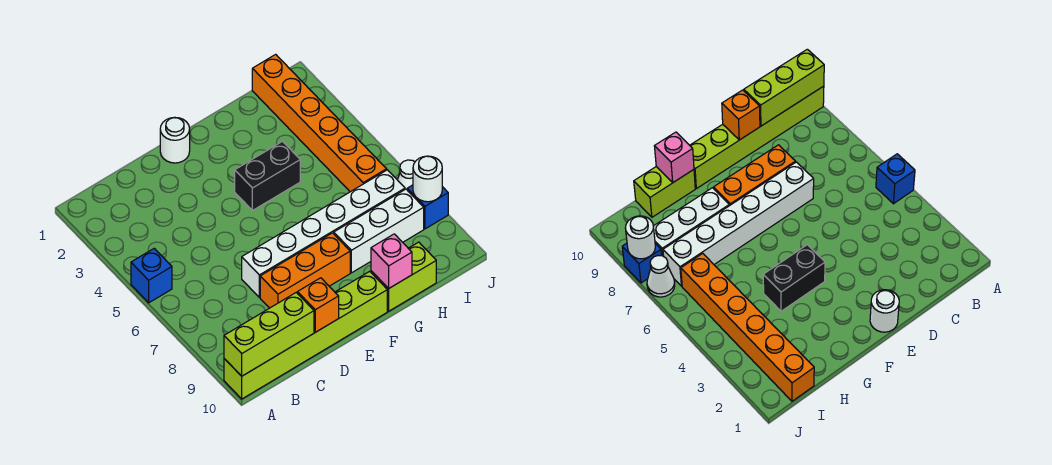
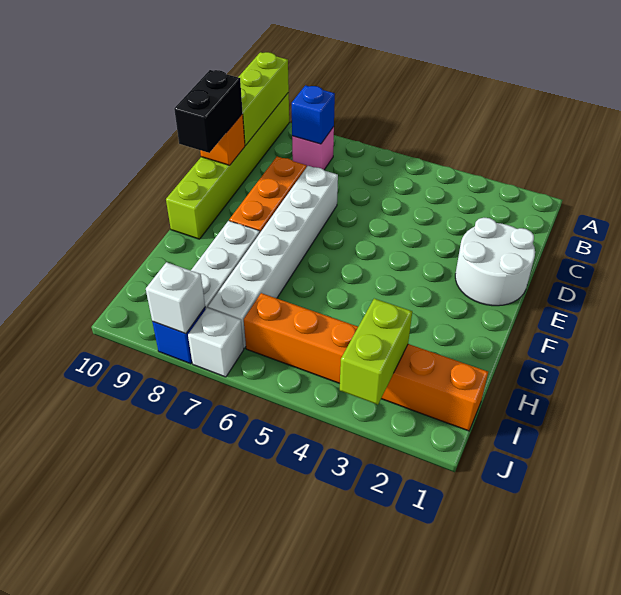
blue brick A5 level 1 -> blue brick B8 level 2
white round brick E1 level 1 -> white round brick D1:E2 level 1
black brick F4:G4 level 1 -> black brick D10:E10 level 3
lime brick G10:H10 level 1 -> lime brick I3:J3 level 2
pink brick G10 level 2 -> pink brick B8 level 1
white cone J7 level 1 -> white brick J7 level 1
white round brick J8 level 2 -> white brick J8 level 2

